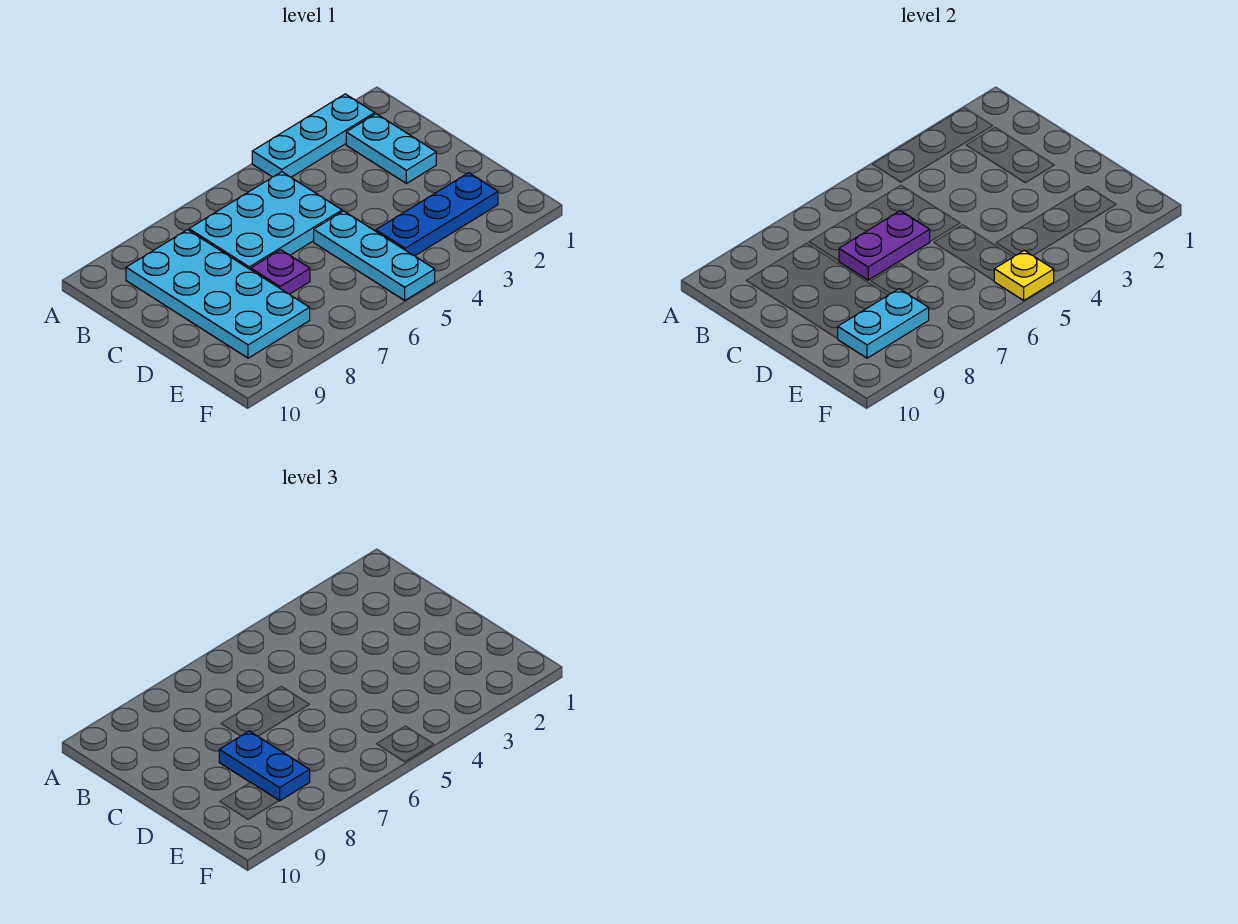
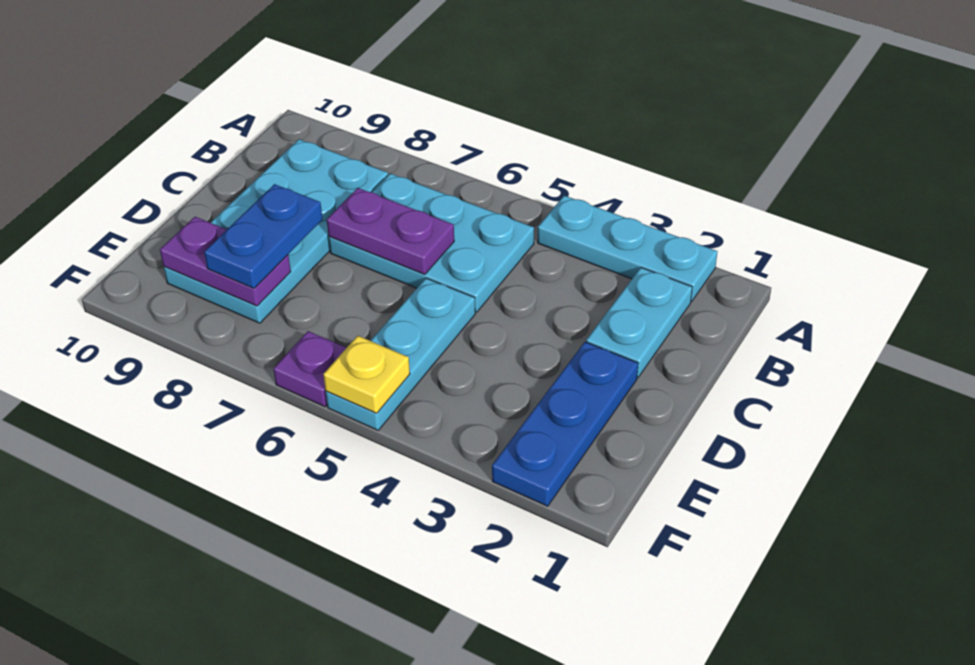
purple plate D7 level 1 -> purple plate F6 level 1
blue plate E2:E4 level 1 -> blue plate D2:F2 level 1
cyan plate E8:E9 level 2 -> purple plate E8:E9 level 2

